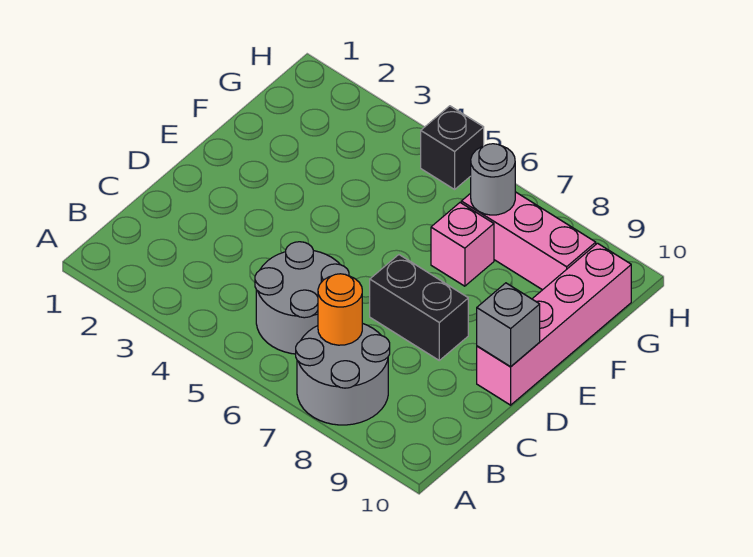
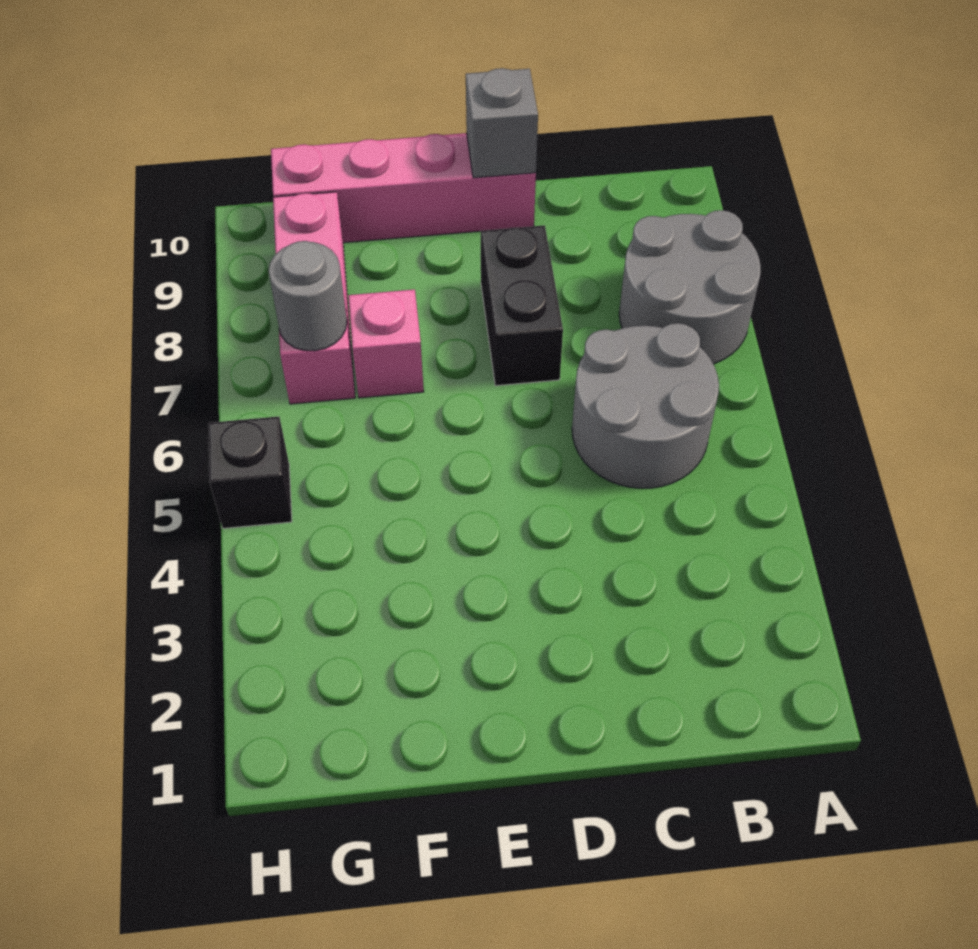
orange round brick B7 level 2 -> none

